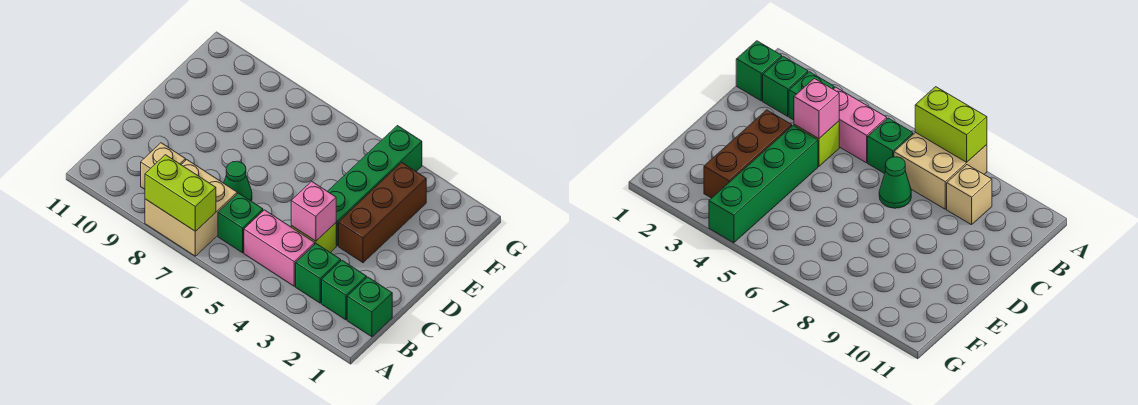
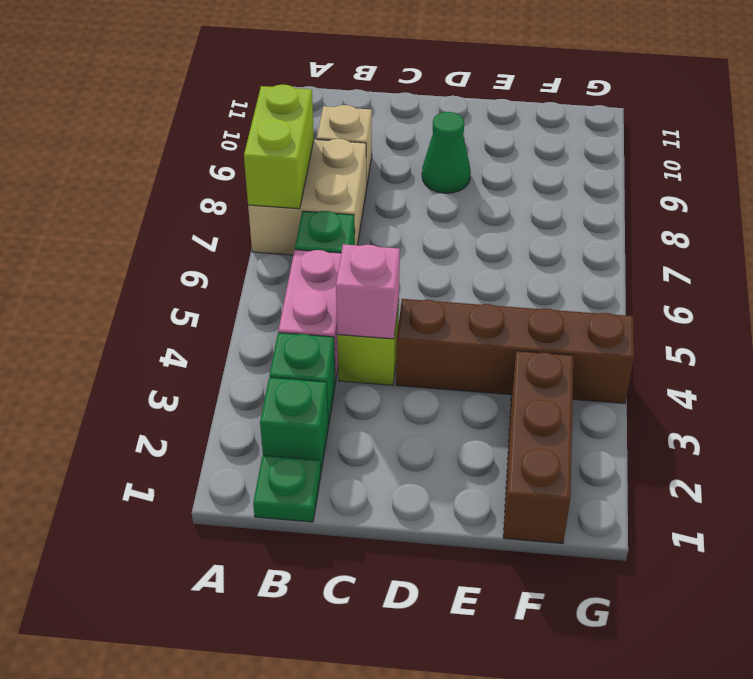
green brick B1 level 1 -> green plate B1 level 1
green cone C7 level 1 -> green cone D9 level 1
brown brick D3:F3 level 1 -> brown brick F1:F3 level 1
green brick D4:G4 level 1 -> brown brick D4:G4 level 1

